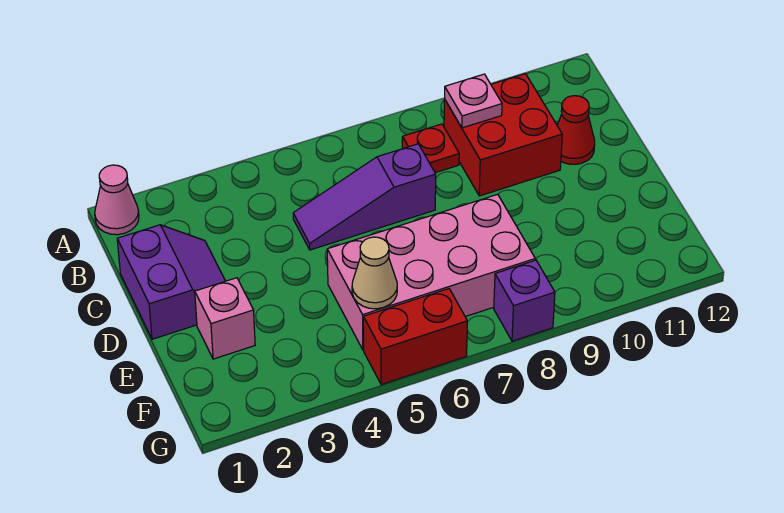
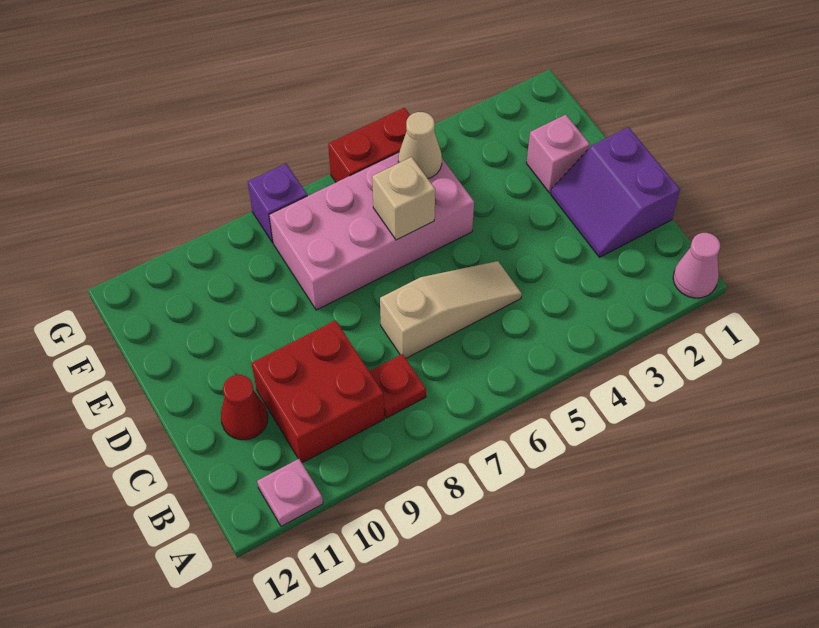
pink plate B9 level 2 -> pink plate A11 level 1
purple slope C5:C7 level 1 top 7 -> tan slope C5:C7 level 1 top 7
none -> tan brick E6 level 2

